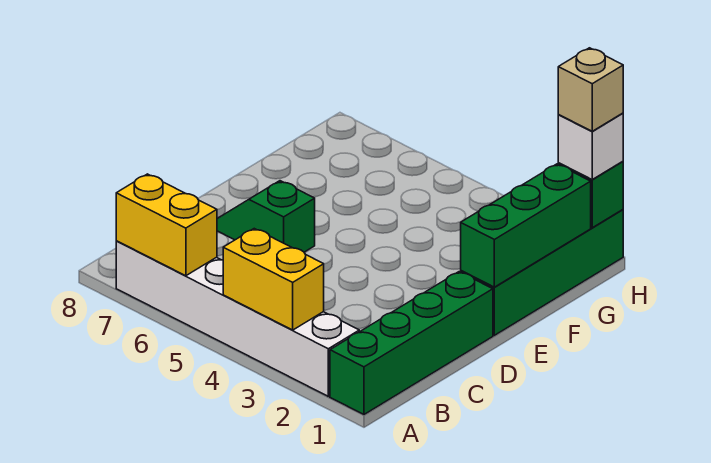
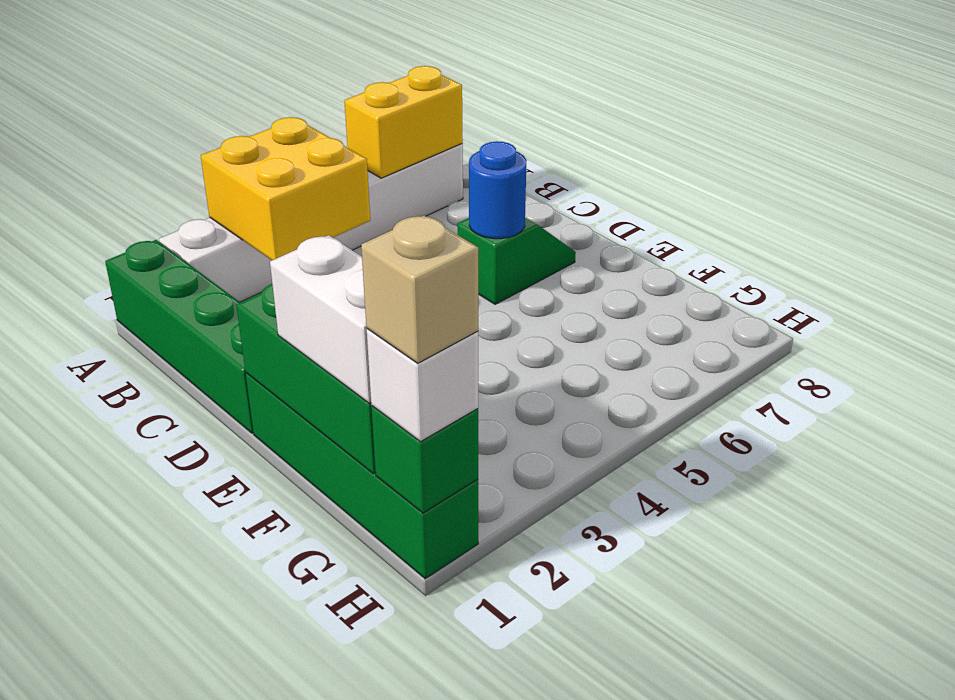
yellow brick A3:A4 level 2 -> yellow brick A3:B4 level 2
none -> blue round brick D6 level 2
none -> white brick F1:G1 level 3

